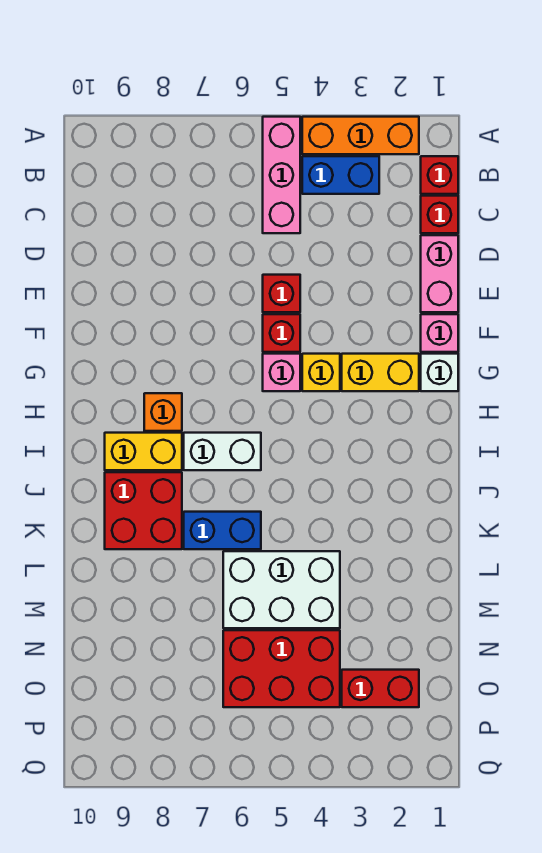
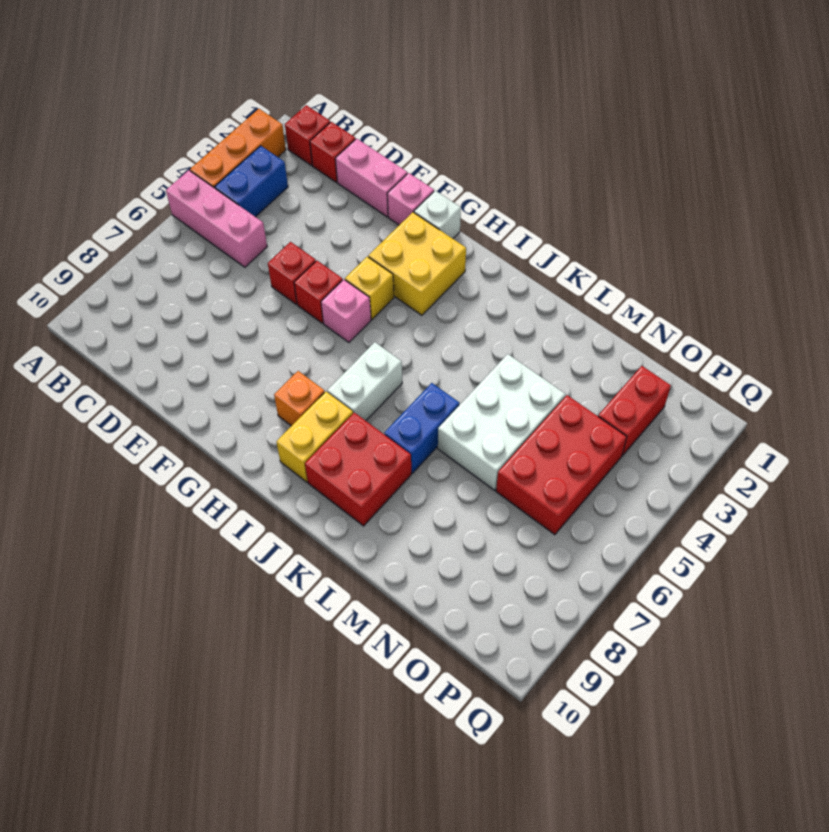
yellow brick G2:G3 level 1 -> yellow brick G2:H3 level 1

